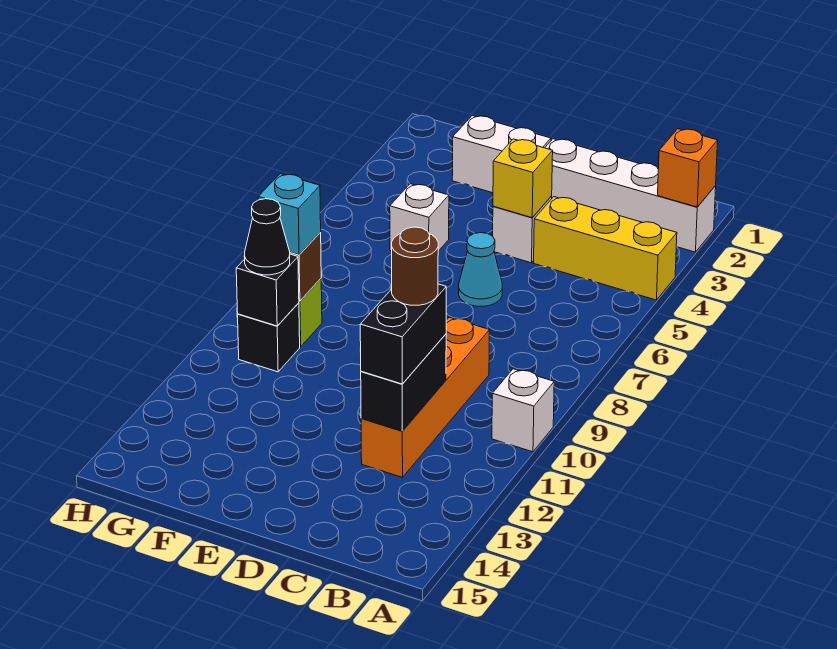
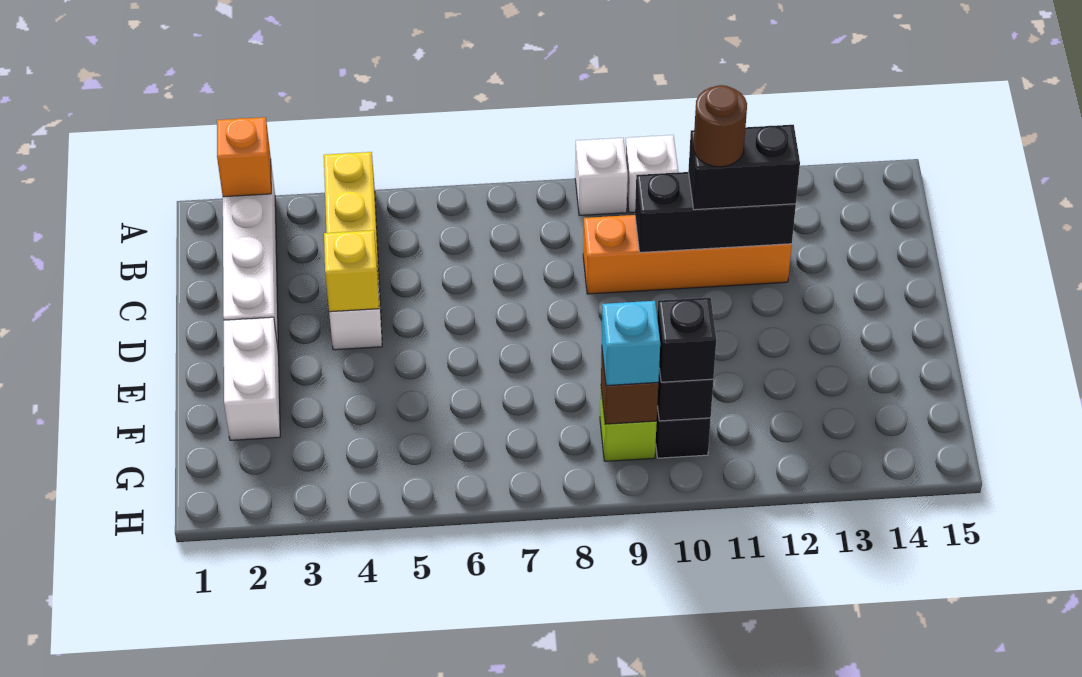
black brick C11:C12 level 2 -> black brick C10:C12 level 2
cyan cone D6 level 1 -> none
white brick F5 level 1 -> white brick A9 level 1
black cone G10 level 3 -> black brick G10 level 3

